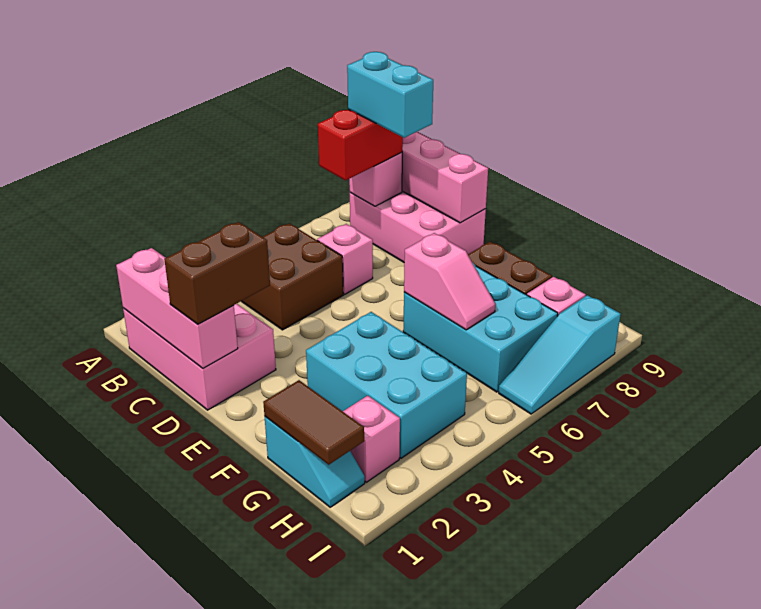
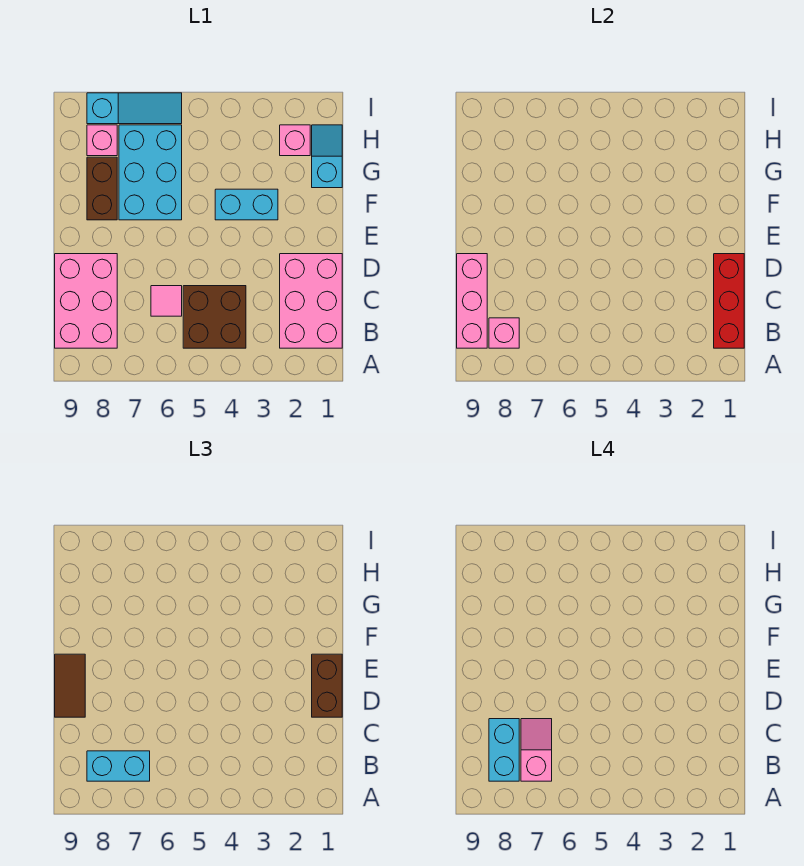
pink brick B1:D1 level 2 -> red brick B1:D1 level 2
red brick B7:B8 level 3 -> cyan brick B7:B8 level 3
pink brick C6 level 1 -> pink tile C6 level 1
brown brick D1:D2 level 3 -> brown brick D1:E1 level 3
cyan brick F3:H4 level 1 -> cyan brick F3:F4 level 1
pink slope F6:G6 level 2 top F -> pink slope B7:C7 level 4 top B
brown tile G1:H1 level 2 -> brown tile D9:E9 level 3

